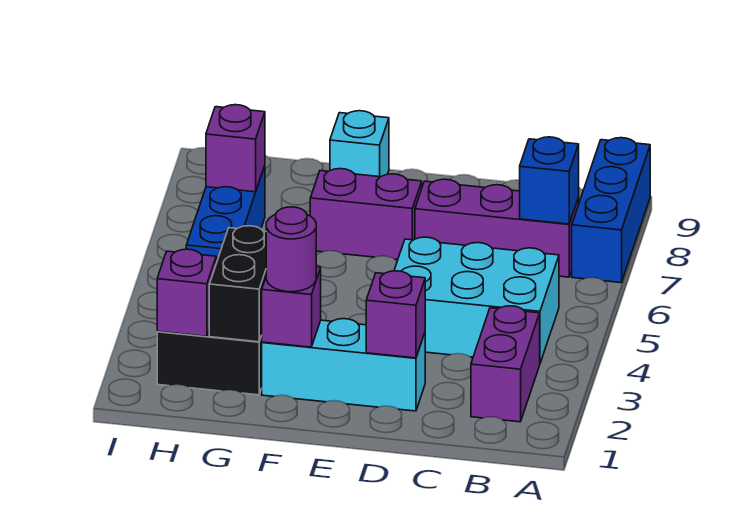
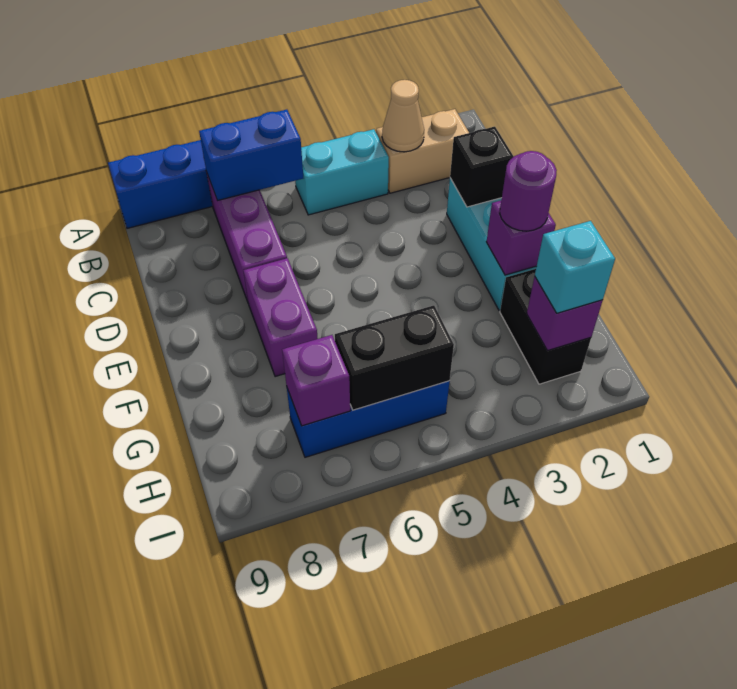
purple brick B2:B3 level 1 -> tan brick B2:B3 level 1
none -> tan cone B3 level 2
cyan brick B4:D5 level 1 -> cyan brick B4:B5 level 1
blue brick B7 level 2 -> blue brick B6:B7 level 2
purple brick D2 level 2 -> black brick D2 level 2
cyan brick F9 level 1 -> cyan brick H2 level 3
black brick G2:G3 level 2 -> black brick H5:H6 level 2

